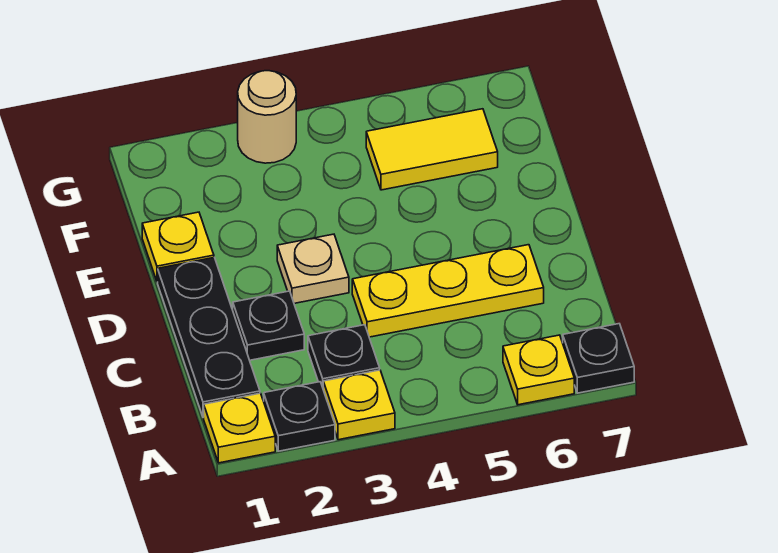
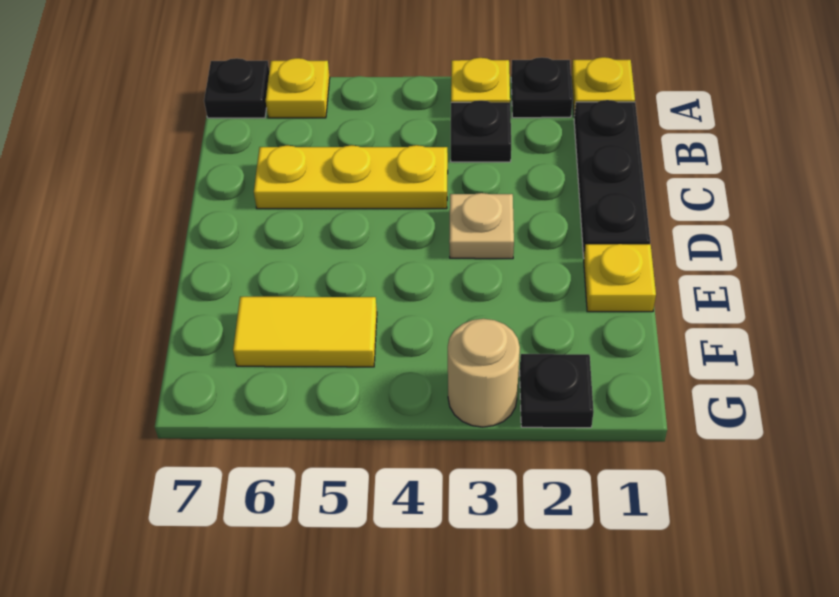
black plate C2 level 1 -> black plate G2 level 1

